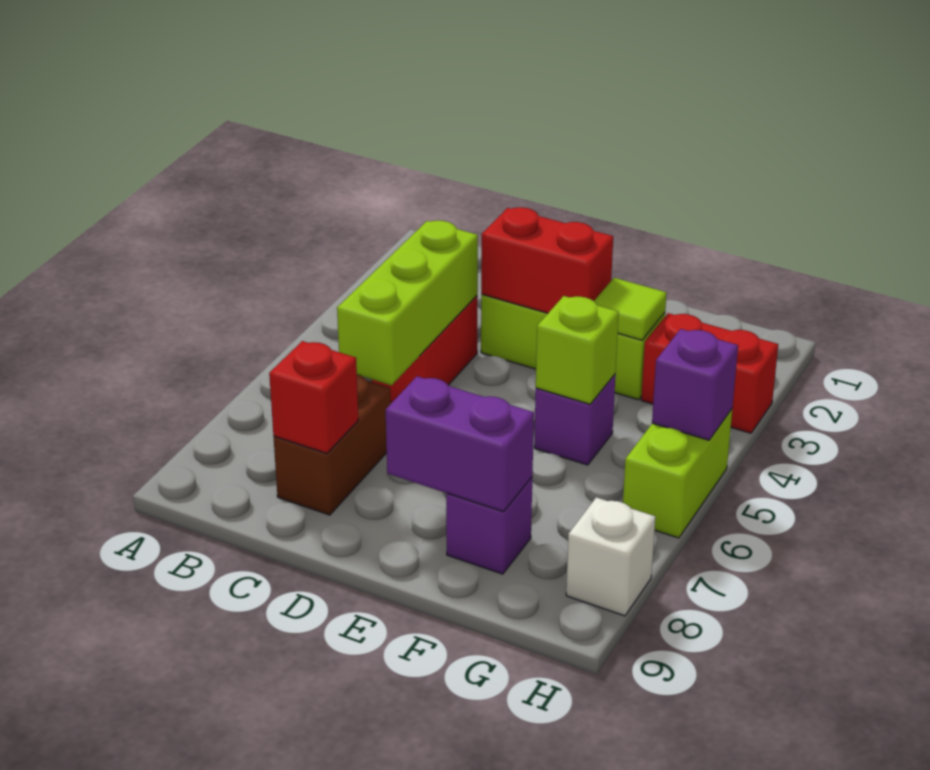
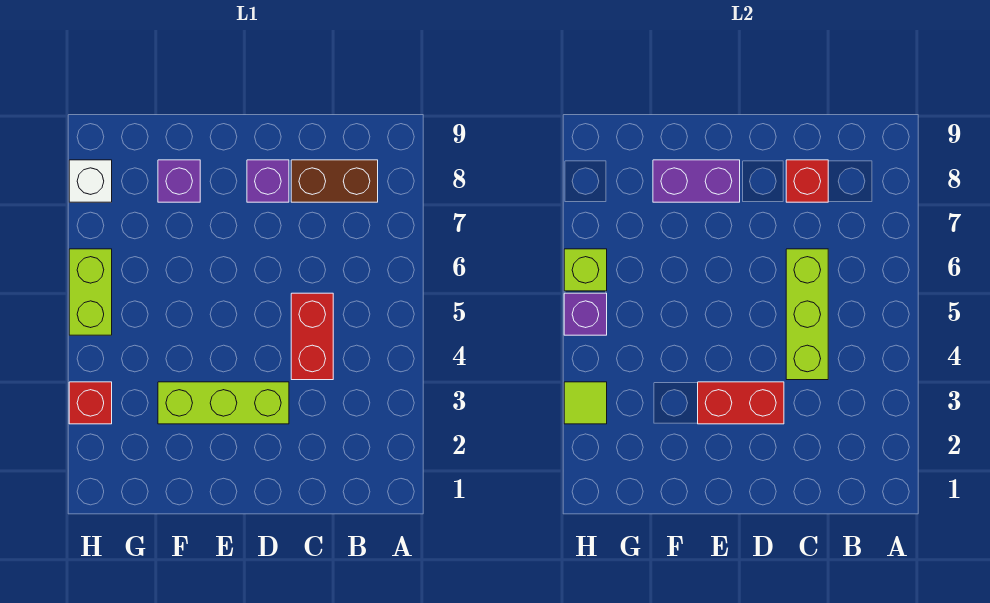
brown brick C7:C8 level 1 -> brown brick B8:C8 level 1
lime tile F3 level 2 -> lime tile H3 level 2
purple brick F5 level 1 -> purple brick D8 level 1
lime brick F5 level 2 -> lime brick H6 level 2
red brick G3:H3 level 1 -> red brick H3 level 1

